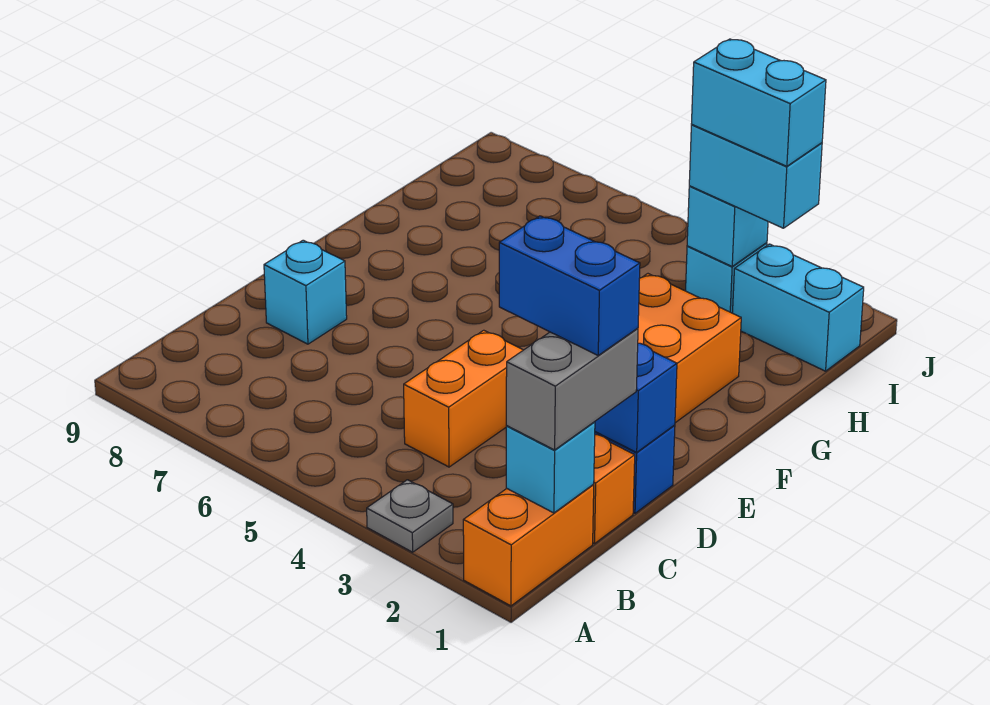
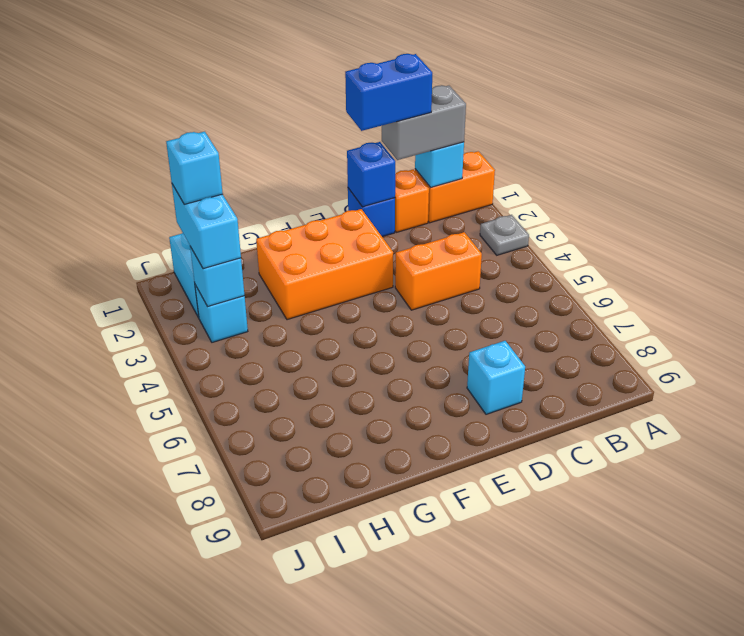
blue brick C1:C2 level 4 -> blue brick C1:D1 level 4
cyan brick I2:I3 level 4 -> cyan brick I2 level 4

